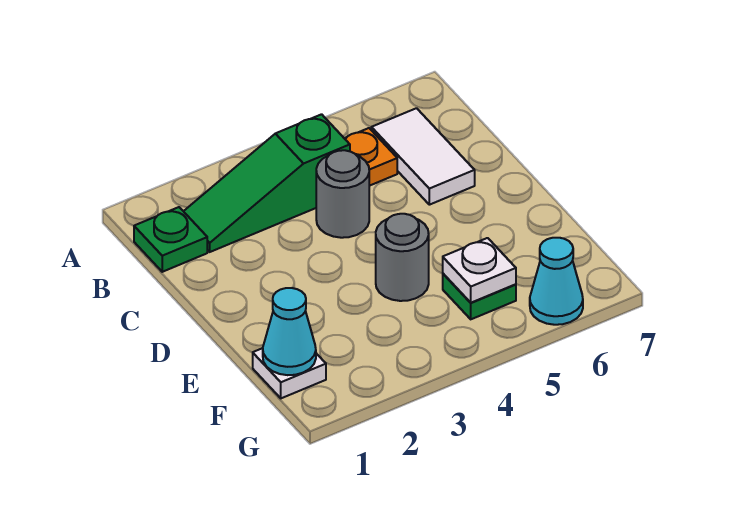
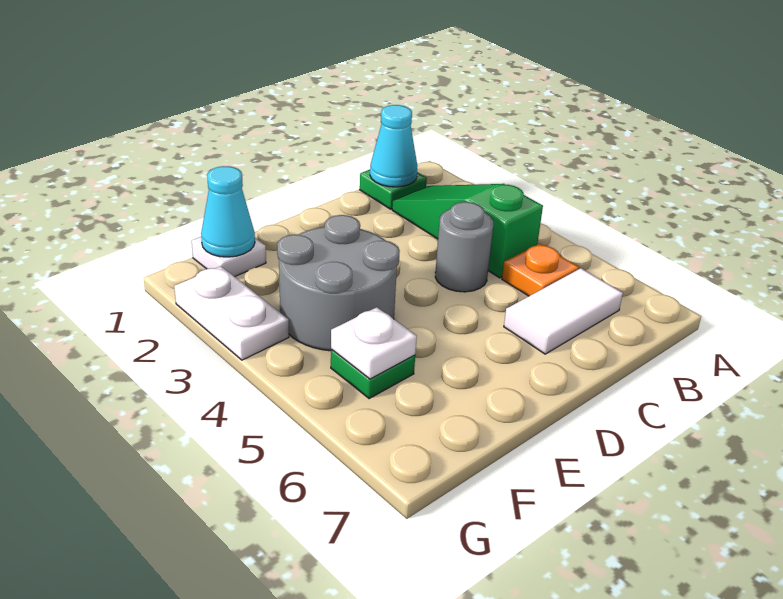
grey round brick E4 level 1 -> grey round brick E3:F4 level 1
none -> white plate G2:G3 level 1
cyan cone G6 level 1 -> cyan cone B1 level 2

